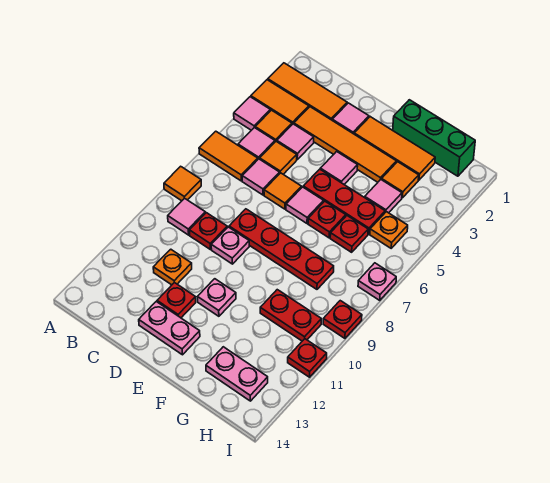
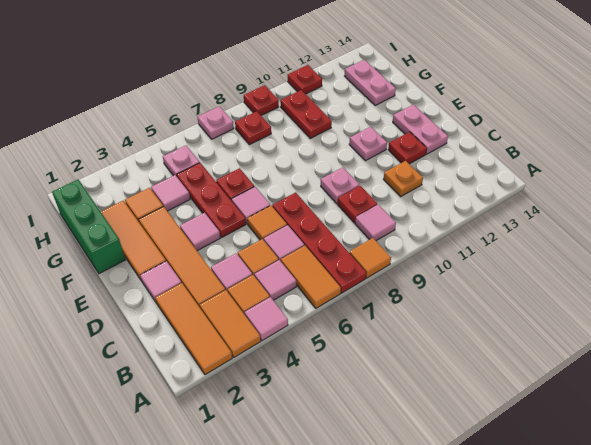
red plate D8:G8 level 1 -> red plate A7:D7 level 1
red plate G6 level 1 -> red plate H8 level 1
orange plate H5 level 1 -> pink plate H5 level 1

